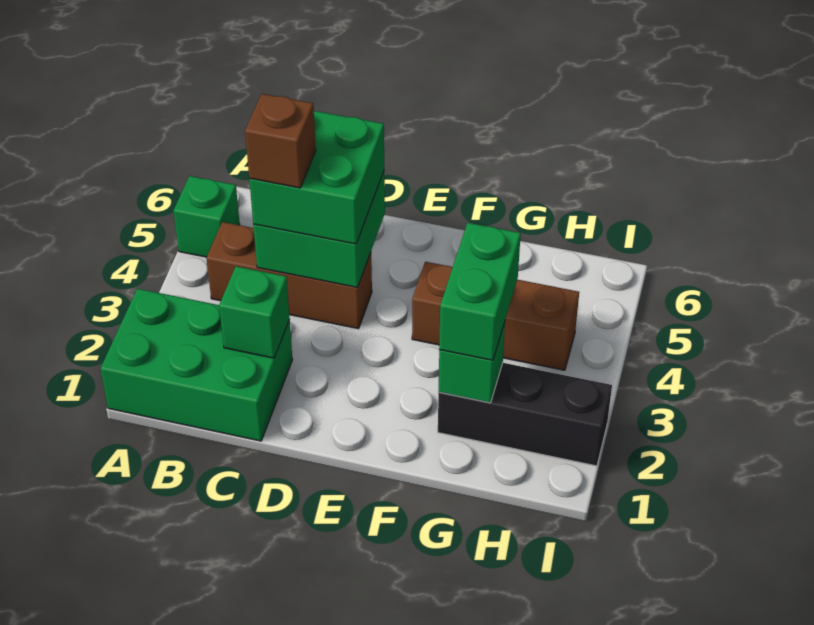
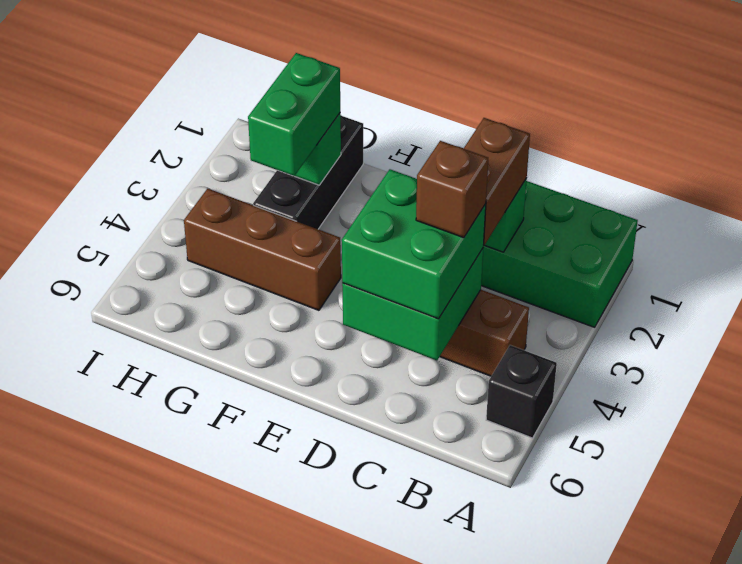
green brick A5 level 1 -> black brick A5 level 1
none -> brown brick C2:C3 level 3
black brick G2:I2 level 1 -> black brick G1:G3 level 1

